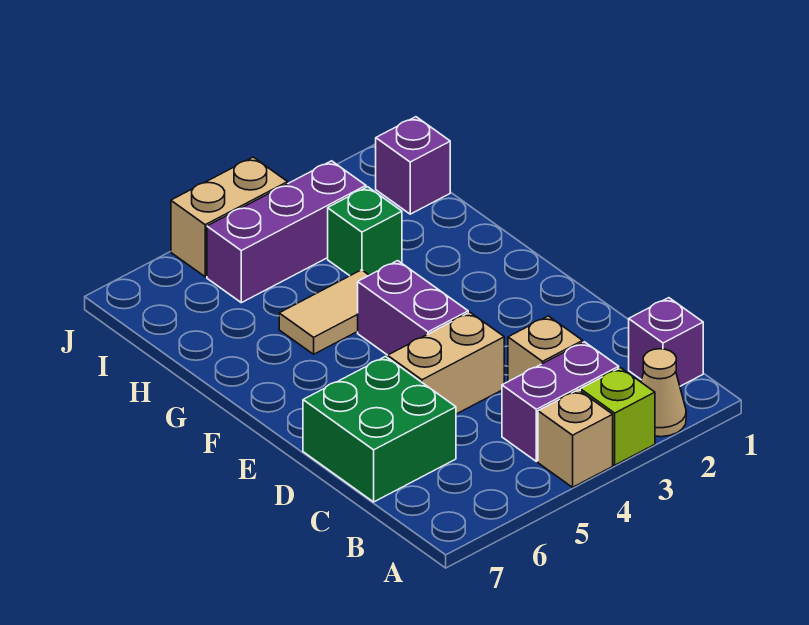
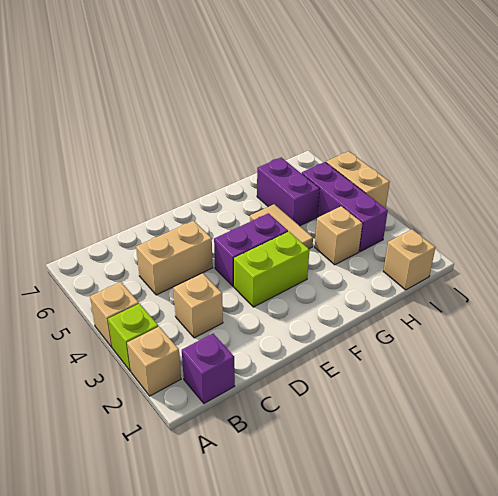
tan cone A2 level 1 -> tan brick A2 level 1
purple brick B3:B4 level 1 -> purple brick H5:H6 level 1
green brick C6:D7 level 1 -> none
tan brick D4:D5 level 1 -> tan brick C5:D5 level 1
none -> lime brick E3:F3 level 1
green brick H3 level 1 -> tan brick H3 level 1
purple brick I1 level 1 -> tan brick I1 level 1

